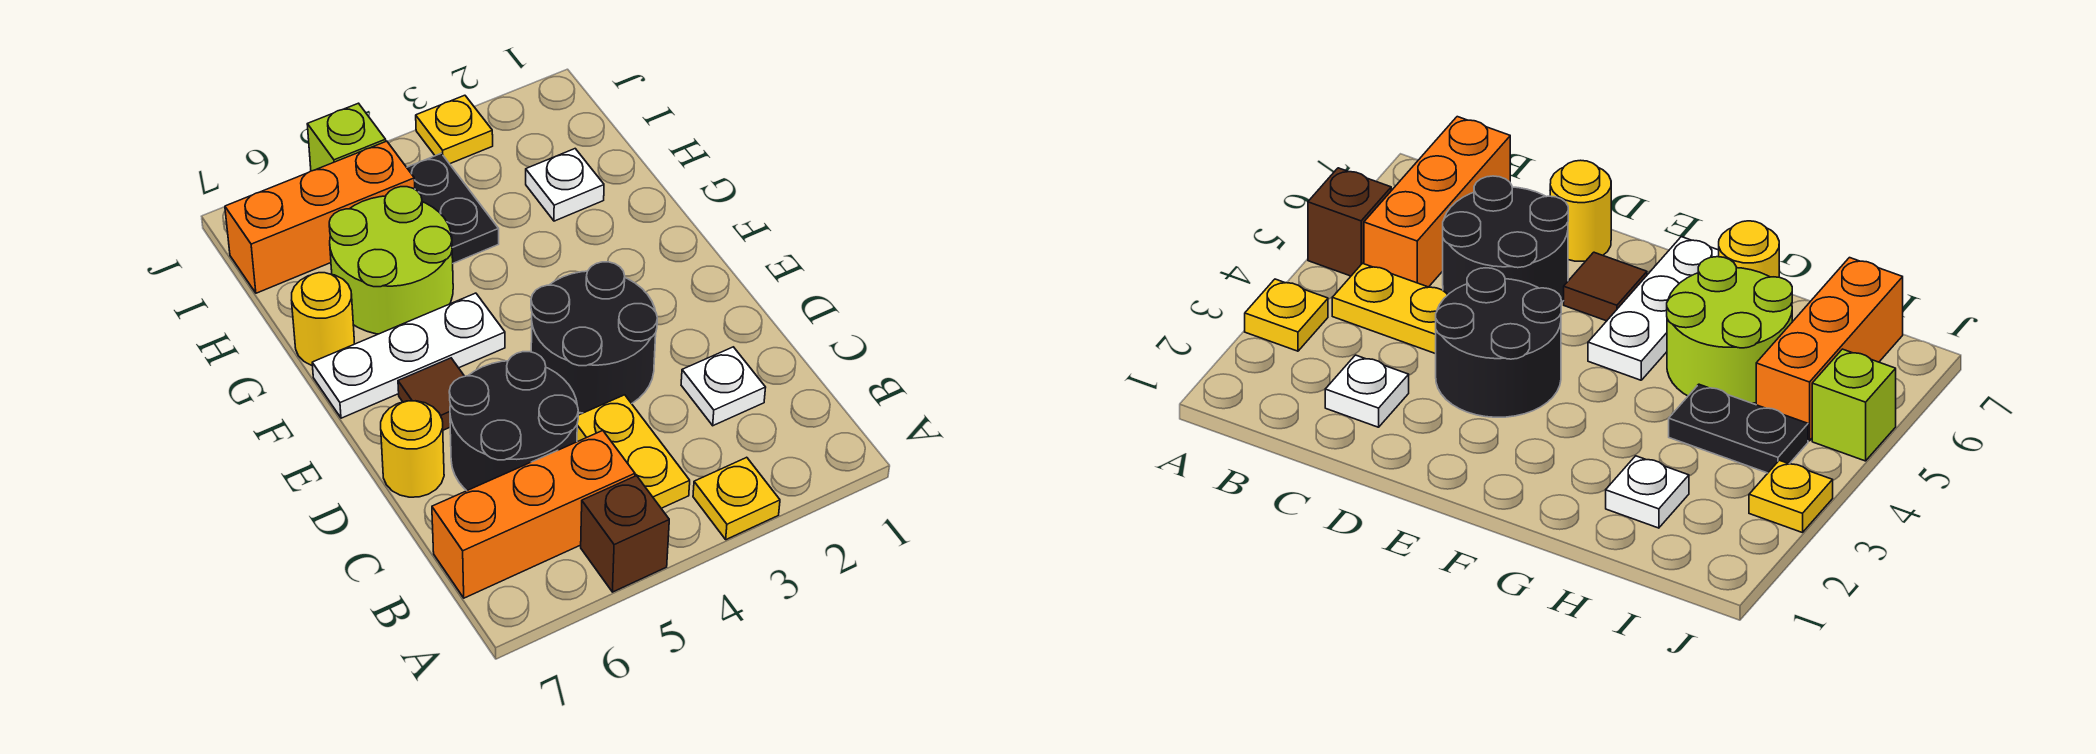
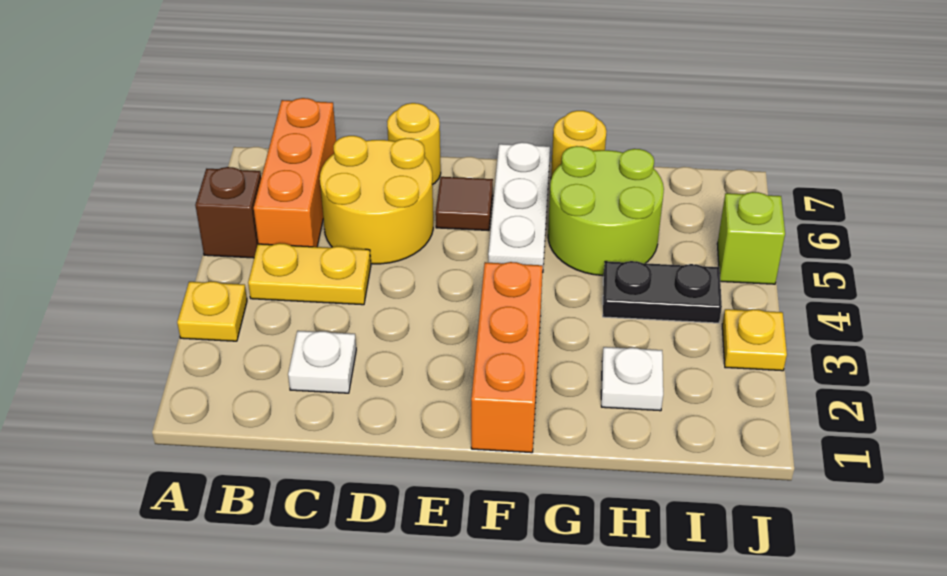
black round brick C5:D6 level 1 -> yellow round brick C5:D6 level 1
black round brick D3:E4 level 1 -> none
orange brick I5:I7 level 1 -> orange brick F1:F3 level 1

